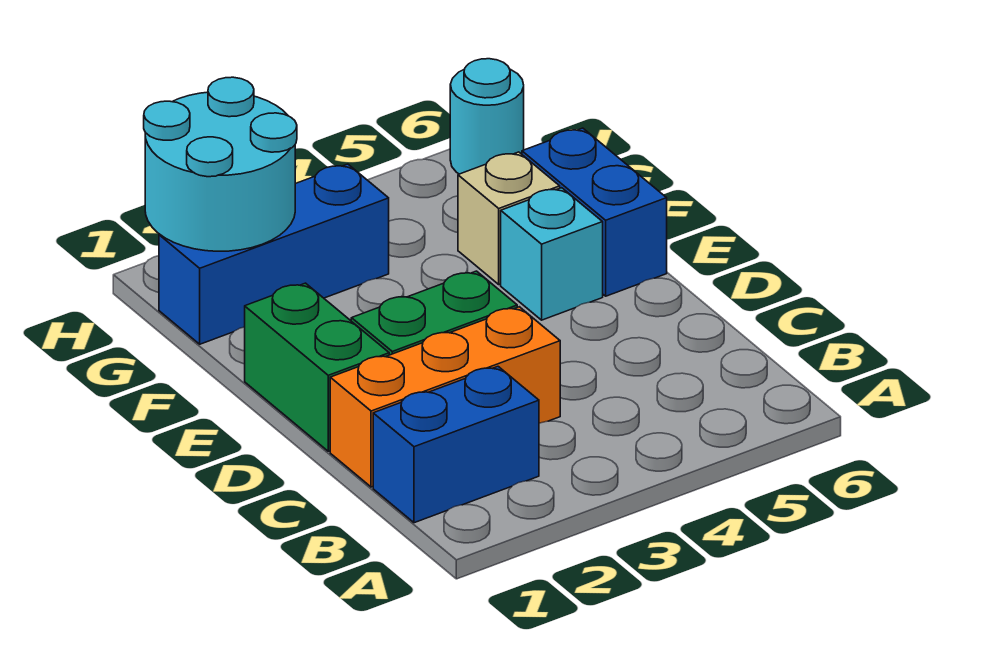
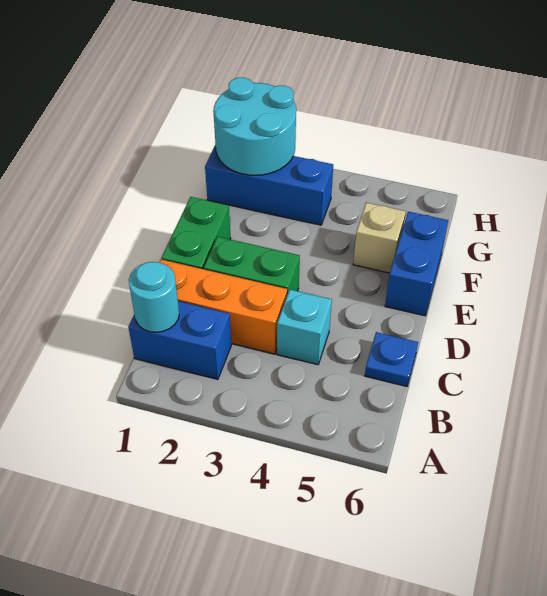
none -> blue plate C6 level 1
cyan brick E5 level 1 -> cyan brick C4 level 1
cyan round brick H6 level 1 -> cyan round brick B1 level 2

